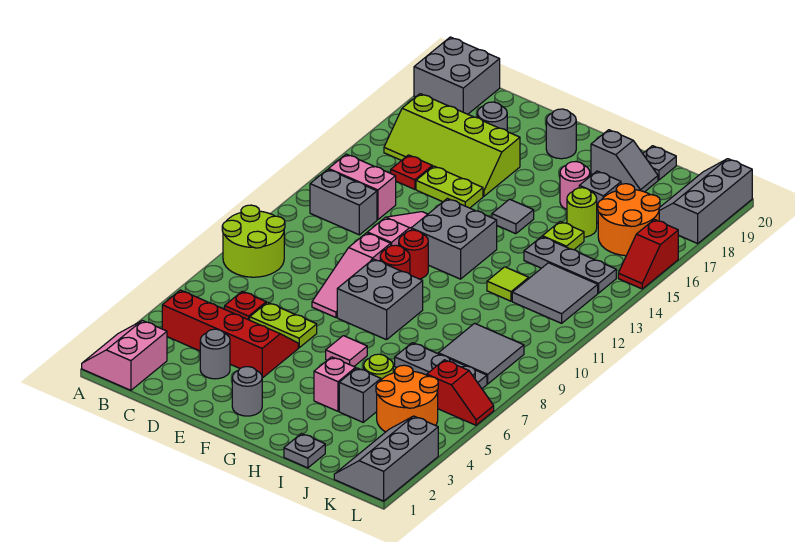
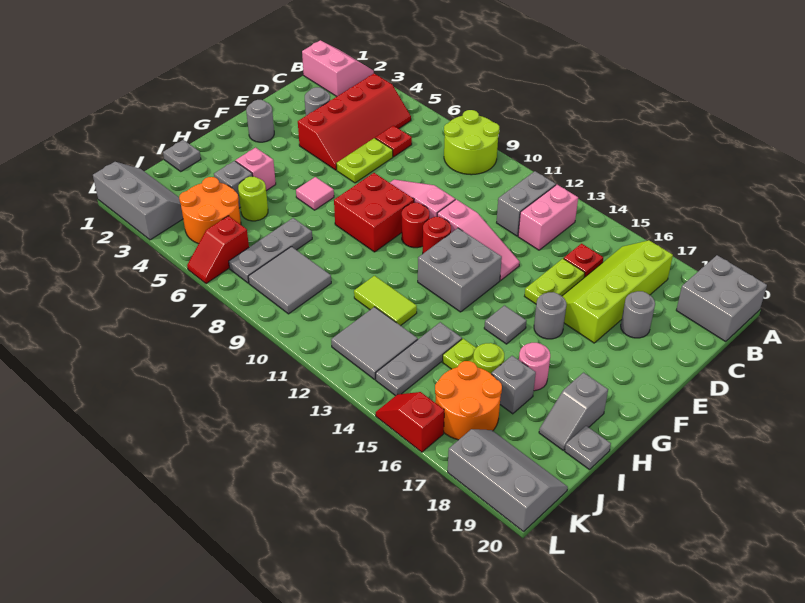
grey brick F8:G9 level 1 -> red brick F8:G9 level 1
grey round brick F19 level 1 -> grey round brick F16 level 1
lime tile I12 level 1 -> lime tile I11:I12 level 1

